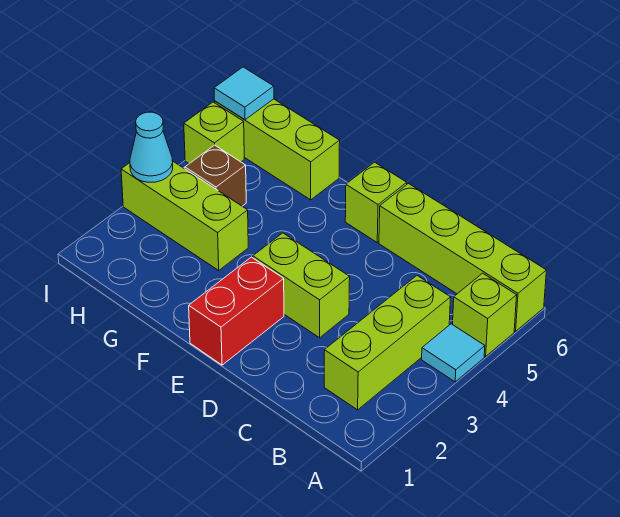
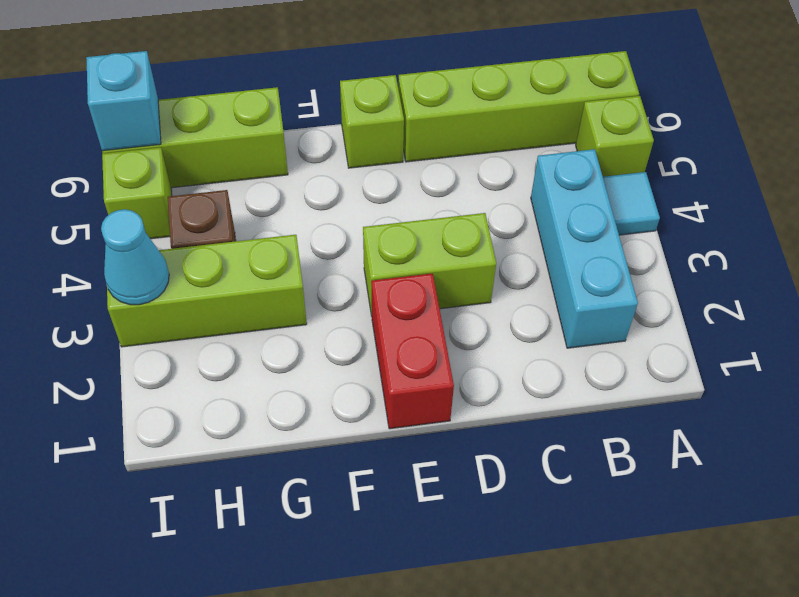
lime brick B2:B4 level 1 -> cyan brick B2:B4 level 1
cyan tile I6 level 2 -> cyan brick I6 level 2

